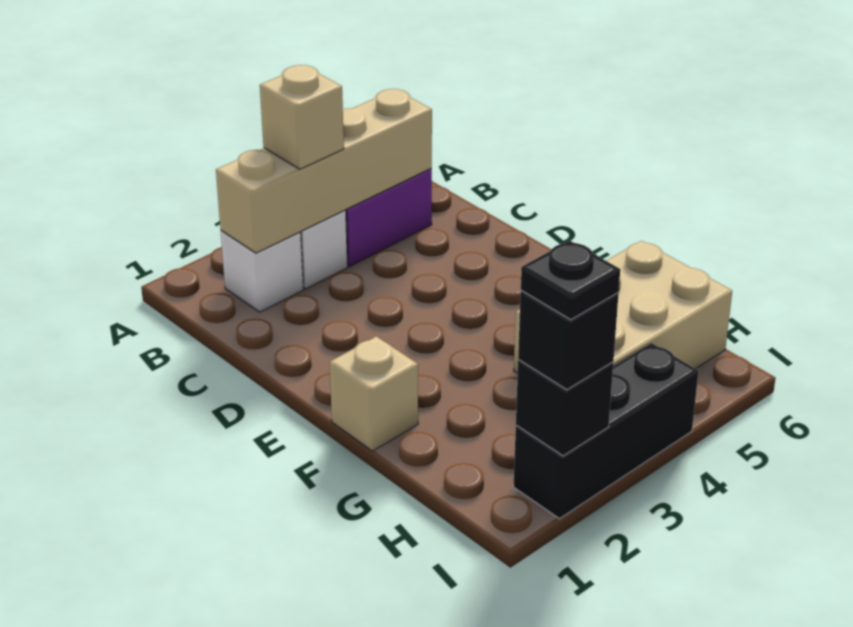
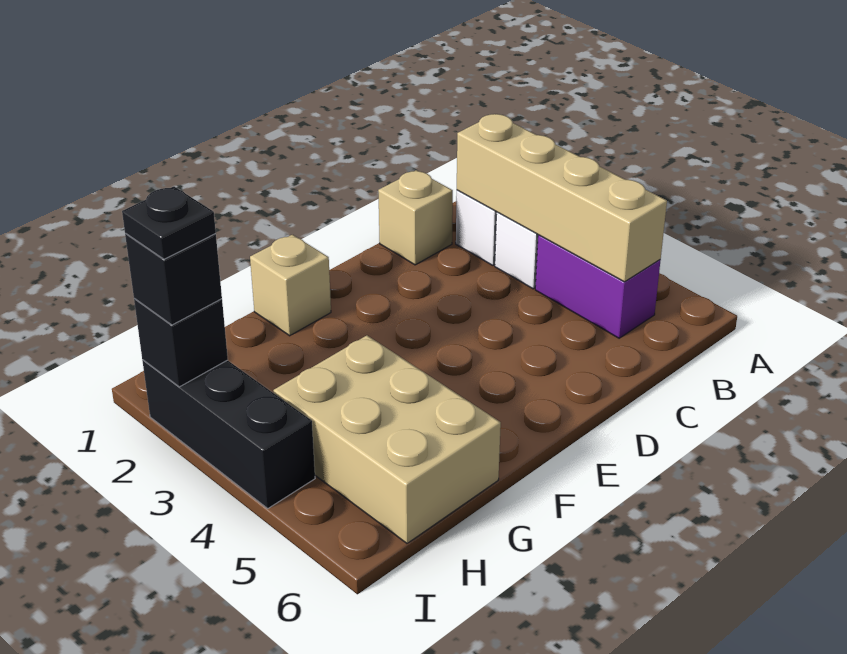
tan brick B3 level 3 -> tan brick C1 level 1

